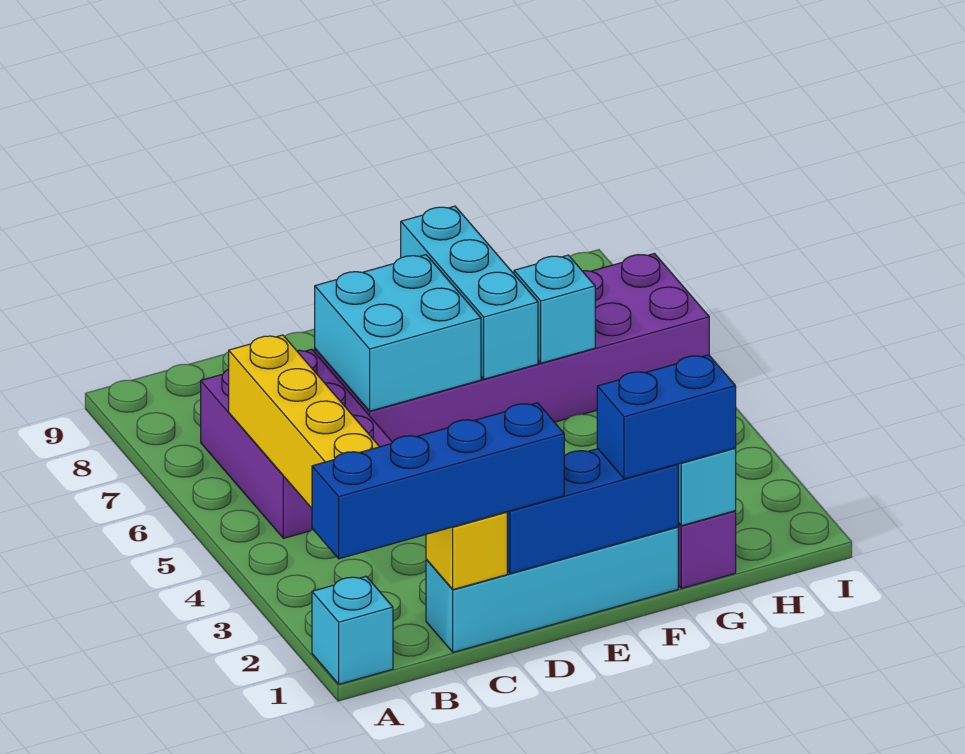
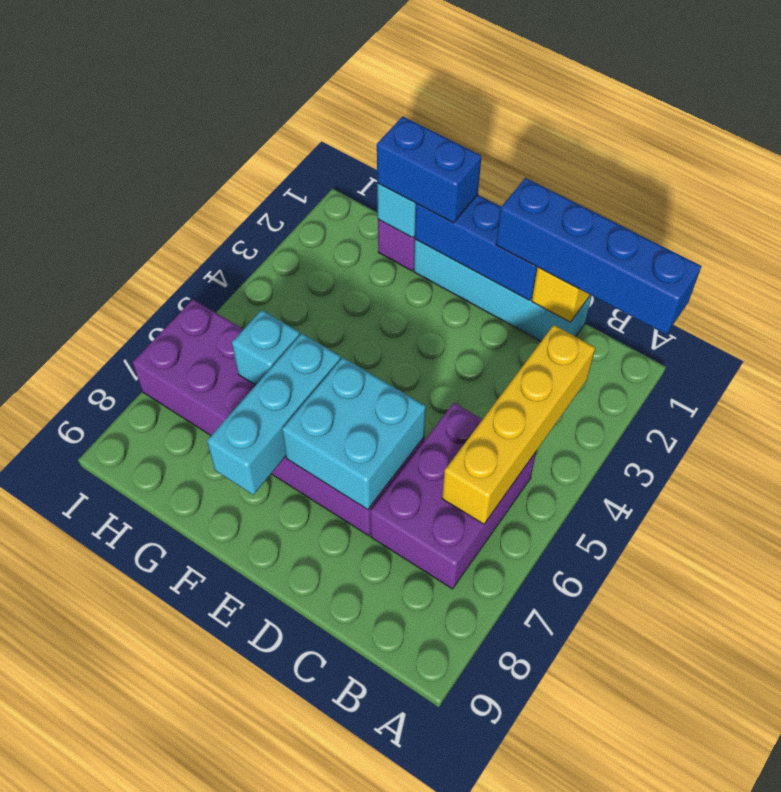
cyan brick A1 level 1 -> none

